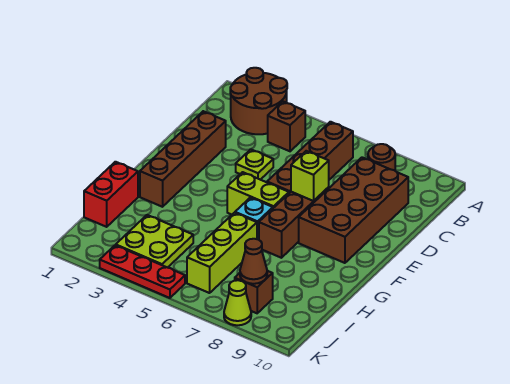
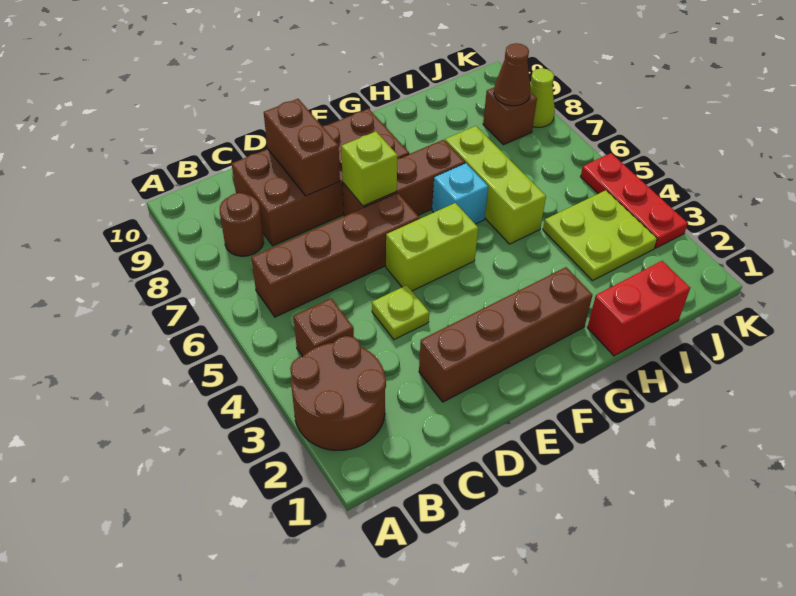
none -> brown brick D8:D9 level 2
lime brick F5:F6 level 1 -> lime brick E5:F5 level 1
lime brick H6:J6 level 1 -> lime brick H5:H7 level 1

